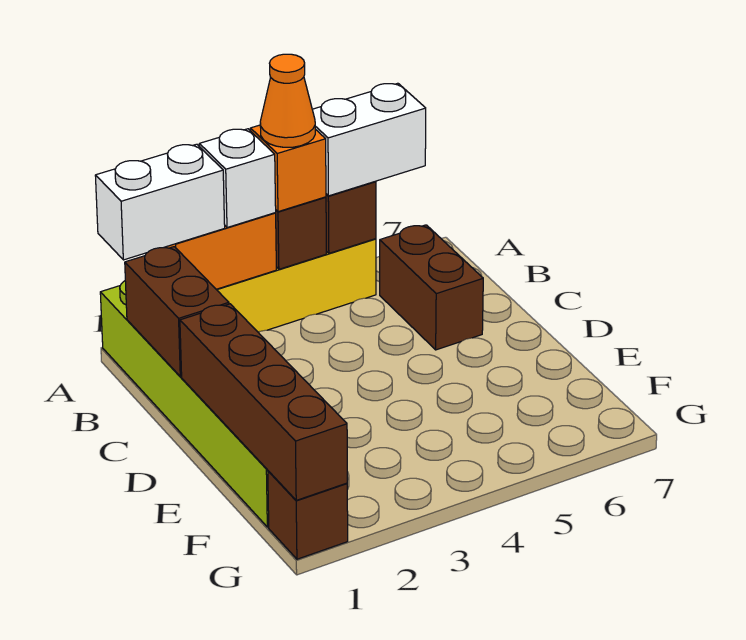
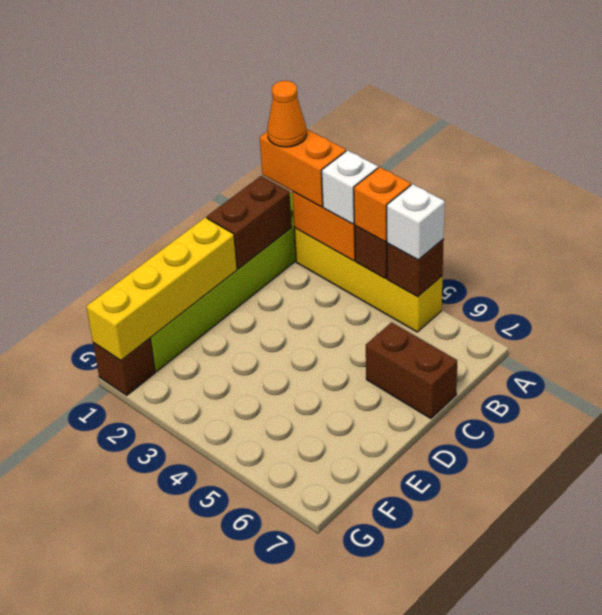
white brick A1:A2 level 3 -> orange brick A1:A2 level 3
orange cone A4 level 4 -> orange cone A1 level 4
white brick A5:A6 level 3 -> white brick A5 level 3
brown brick B6:C6 level 1 -> brown brick C6:C7 level 1
brown brick D1:G1 level 2 -> yellow brick D1:G1 level 2

